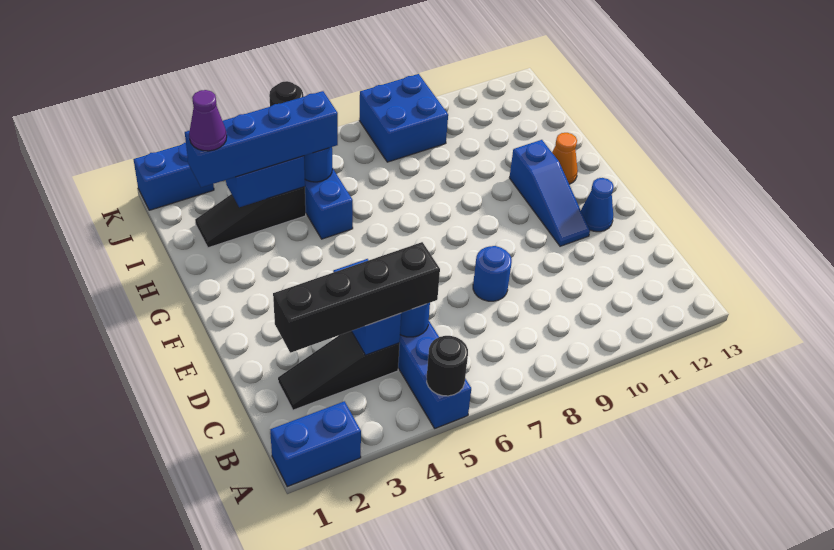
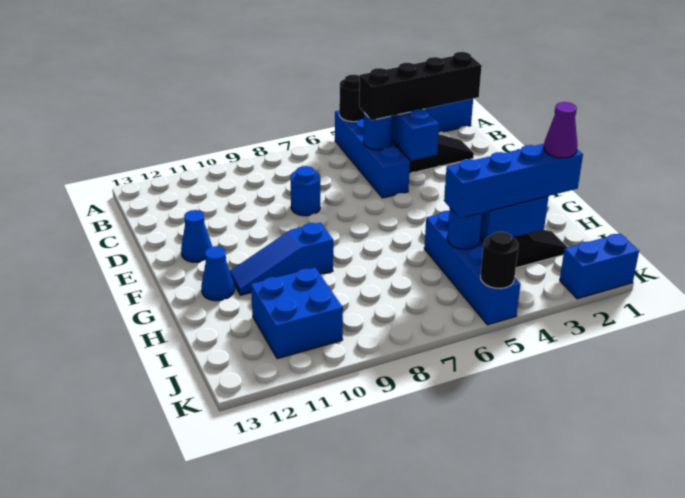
blue slope E11:G11 level 1 top G -> blue slope G9:G11 level 1 top 9
orange cone G12 level 1 -> blue cone G12 level 1
blue brick J8:K9 level 1 -> blue brick I10:J11 level 1

